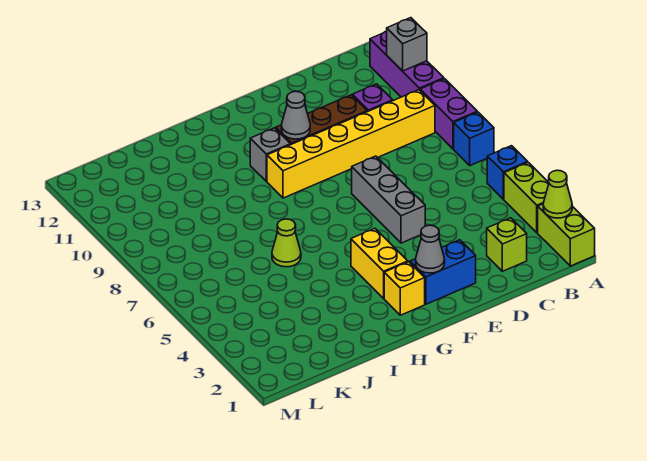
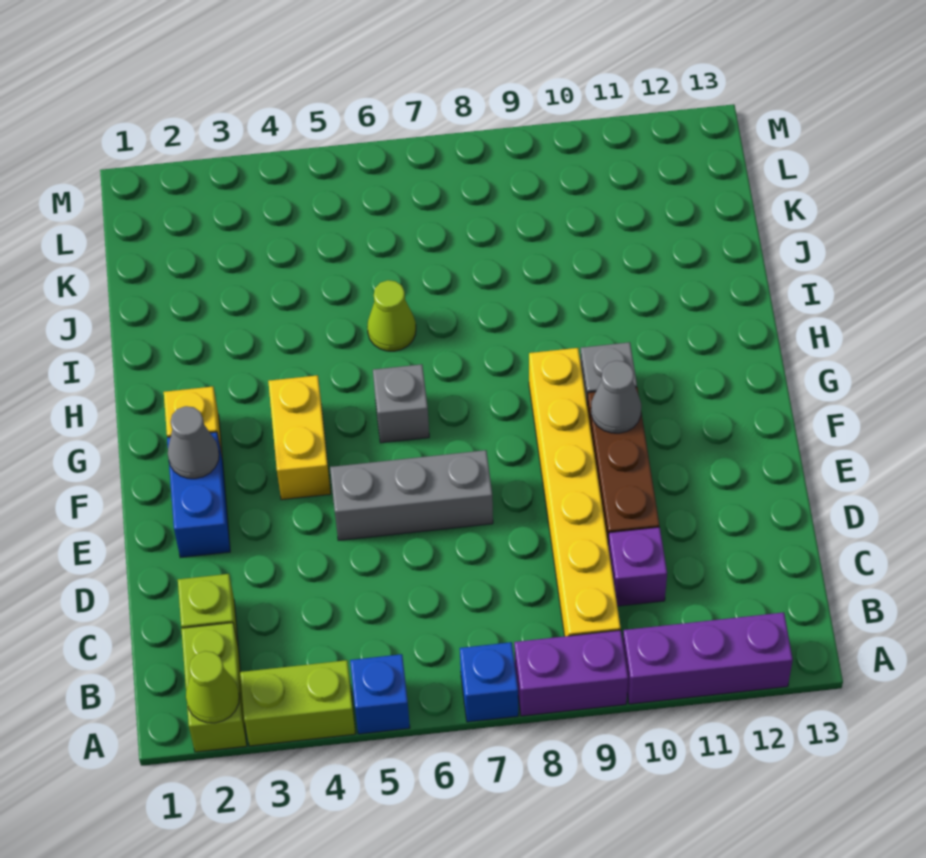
lime brick A1:A2 level 1 -> lime brick A2:B2 level 1
grey brick A11 level 2 -> grey brick G6 level 1
yellow brick G3:G4 level 1 -> yellow brick F4:G4 level 1

